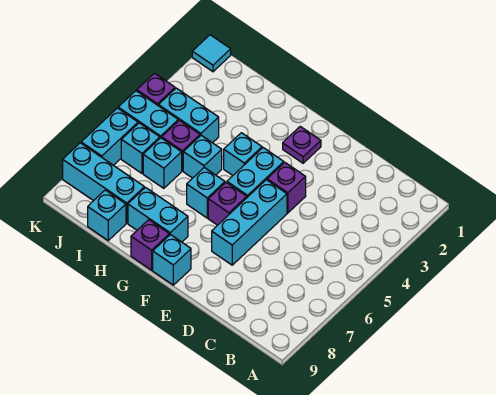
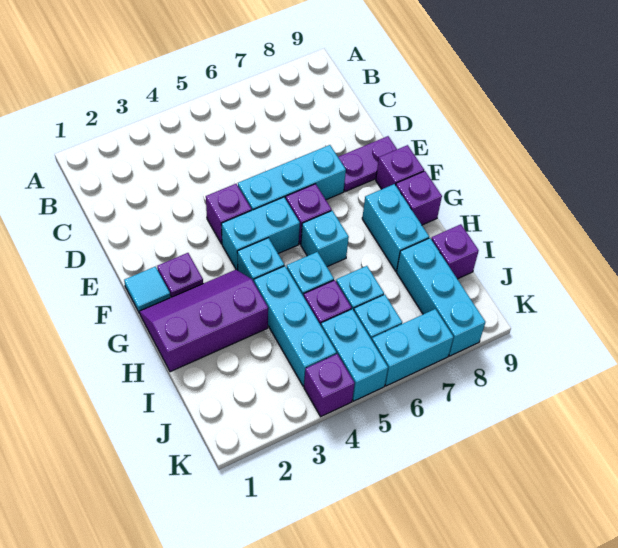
none -> purple plate E8:E9 level 1
cyan brick F9 level 1 -> purple brick F9 level 1
none -> purple slope G1:H3 level 1 top H
cyan brick I4:J4 level 1 -> cyan brick H4:J4 level 1
cyan brick I9 level 1 -> purple brick I9 level 1
cyan tile K1 level 1 -> cyan tile F1 level 1

